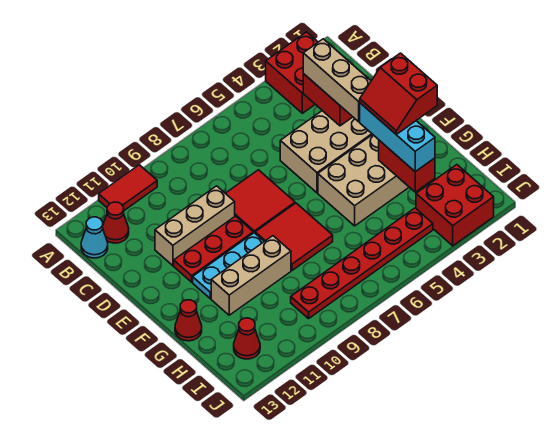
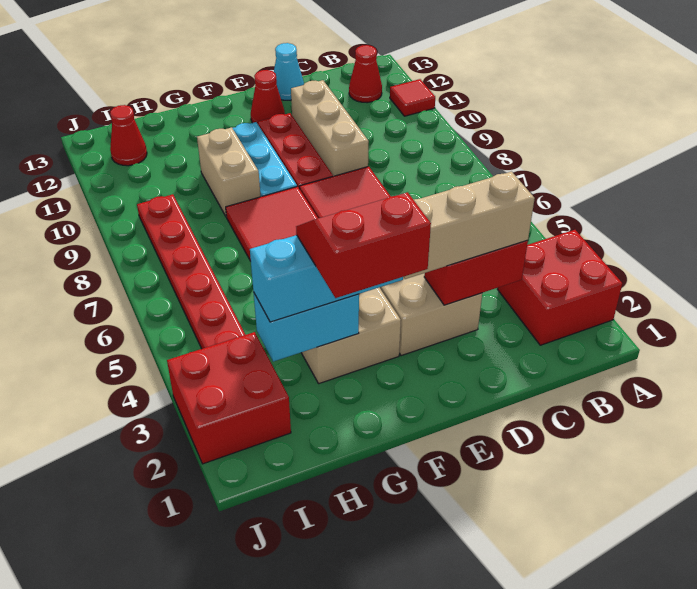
red tile A10:A11 level 1 -> red tile A11 level 1
cyan cone B13 level 1 -> cyan cone D13 level 1
red brick G3:H3 level 2 -> cyan brick G3:H3 level 2
tan brick G9:G11 level 1 -> tan brick G9:G10 level 1
red cone G13 level 1 -> red cone E12 level 1

